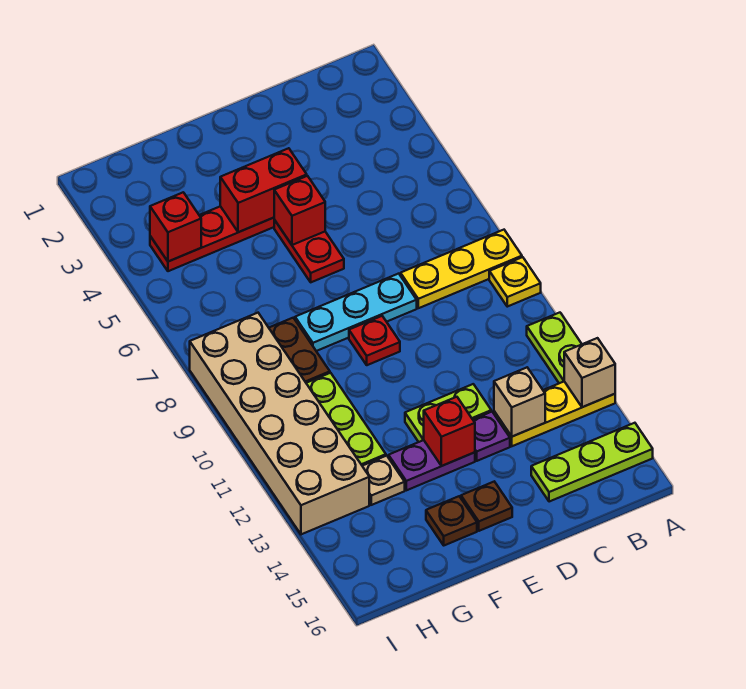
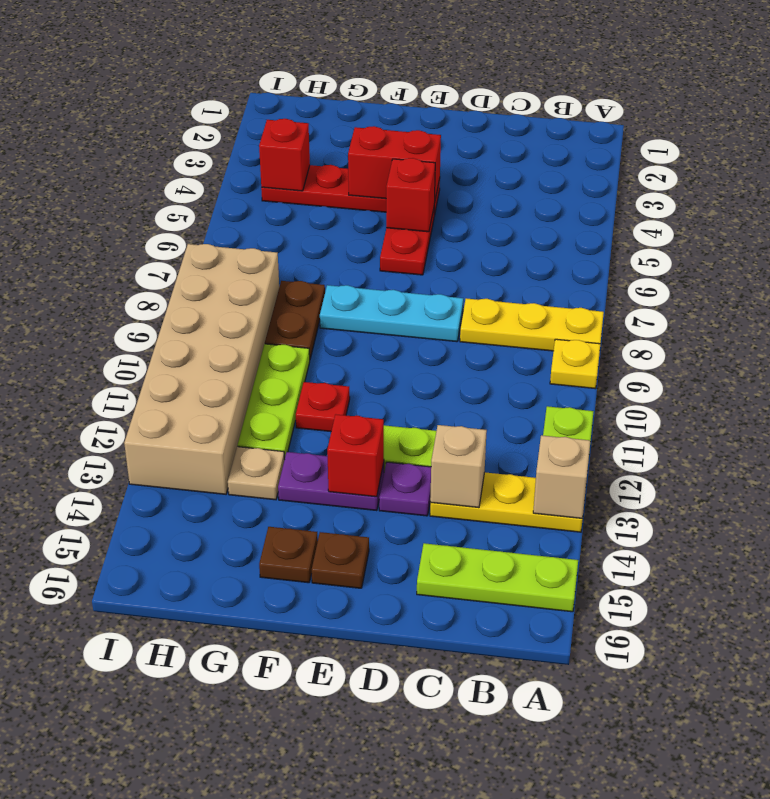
red plate E9 level 1 -> red plate F11 level 1

